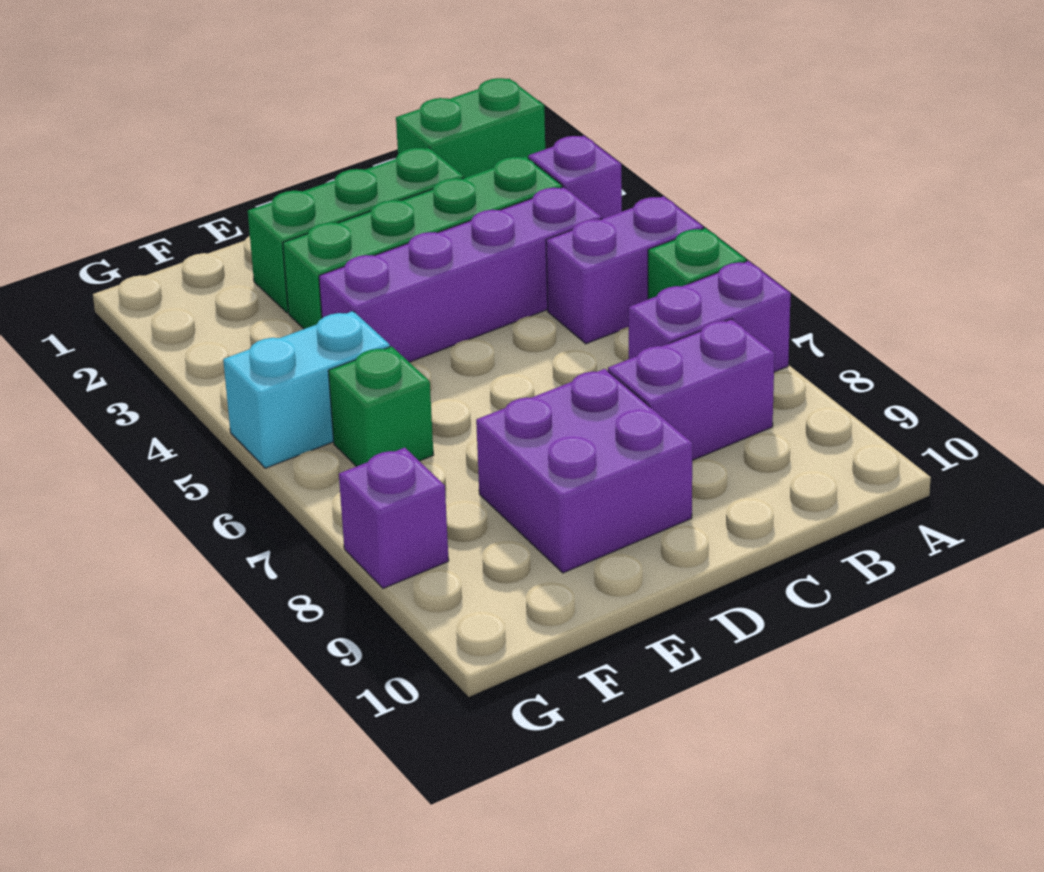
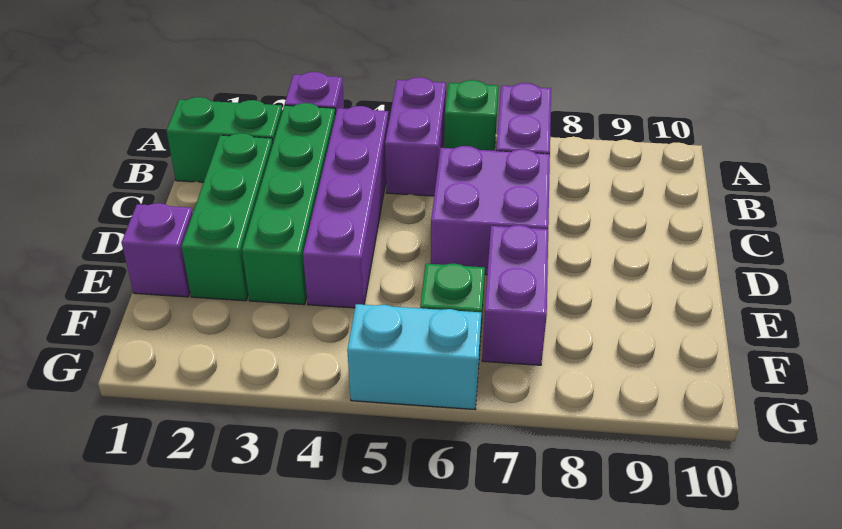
green brick A1:B1 level 1 -> green brick B1:B2 level 1
purple brick B8:C8 level 1 -> purple brick E7:F7 level 1
purple brick D8:E9 level 1 -> purple brick C6:D7 level 1
cyan brick F5:G5 level 1 -> cyan brick G5:G6 level 1
purple brick G8 level 1 -> purple brick E1 level 1

